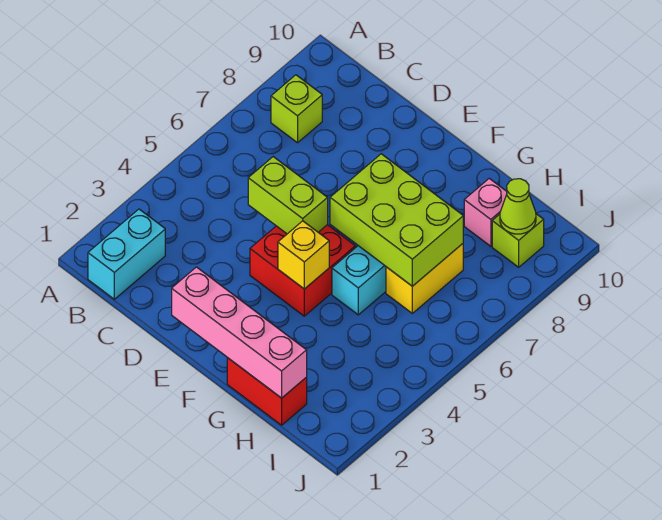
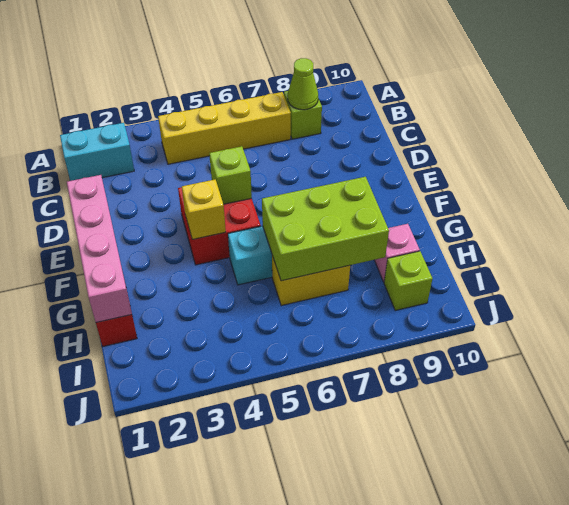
none -> yellow brick B4:B7 level 1
lime brick D5:E5 level 2 -> lime brick E5 level 2
lime brick F6:H7 level 2 -> lime brick G6:H8 level 2
lime cone I9 level 2 -> lime cone B8 level 2

